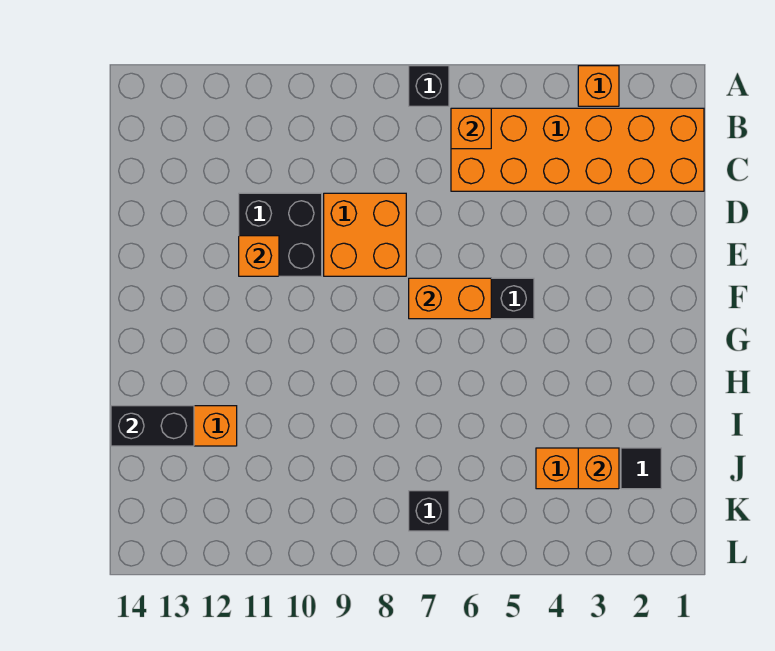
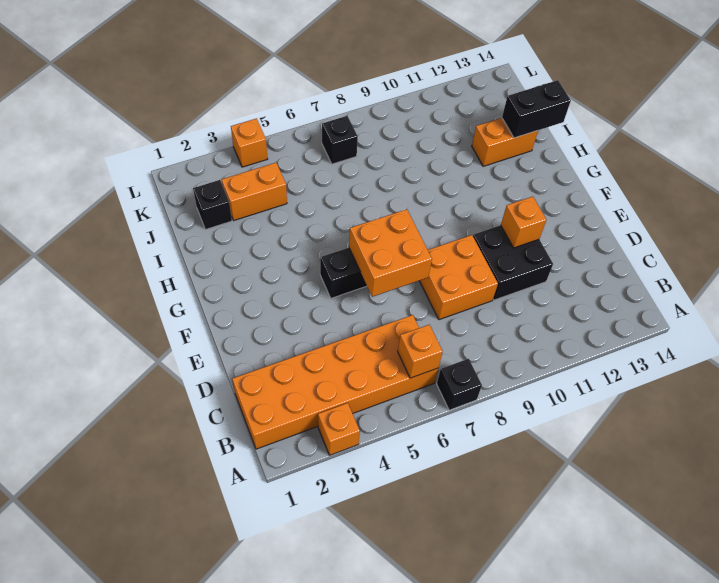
orange brick F6:F7 level 2 -> orange brick E6:F7 level 2
black tile J2 level 1 -> black brick J2 level 1
orange brick J3 level 2 -> orange brick L4 level 1

